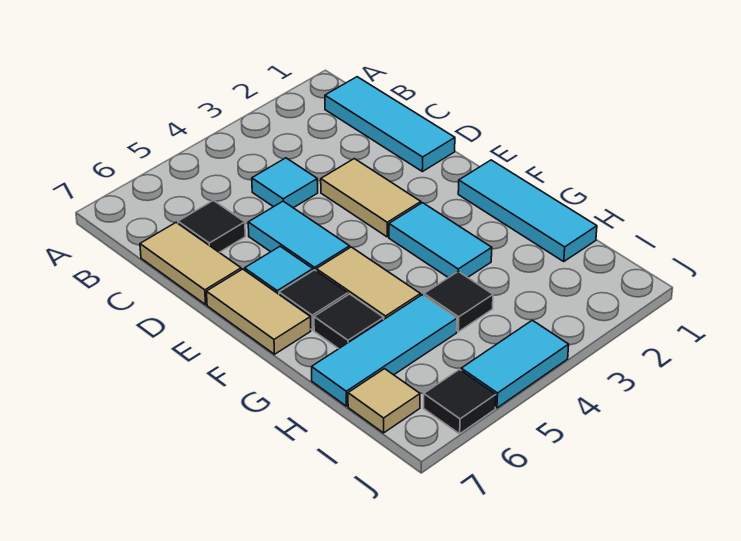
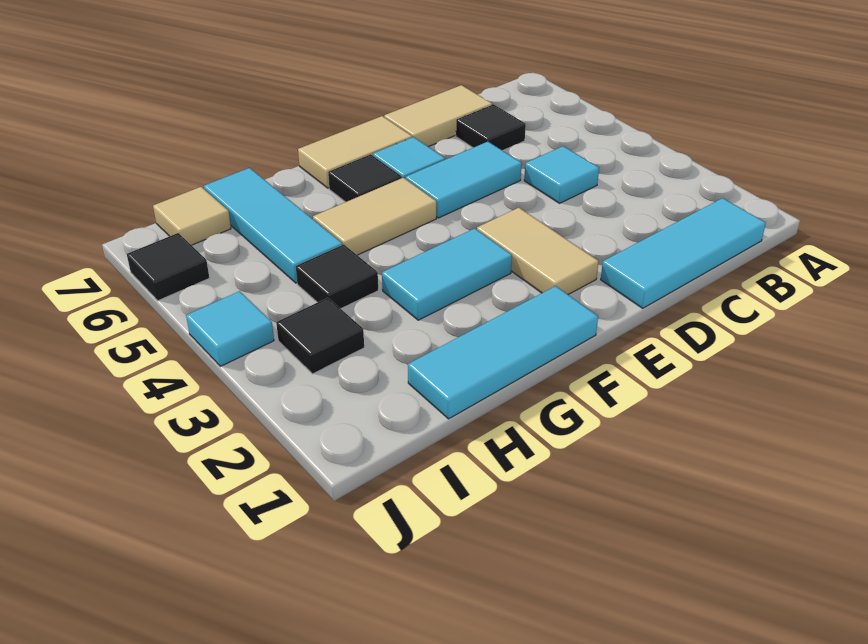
tan tile D3:E3 level 1 -> tan tile E2:E3 level 1
black tile G6 level 1 -> black tile I3 level 1
cyan tile J4:J5 level 1 -> cyan tile J4 level 1

